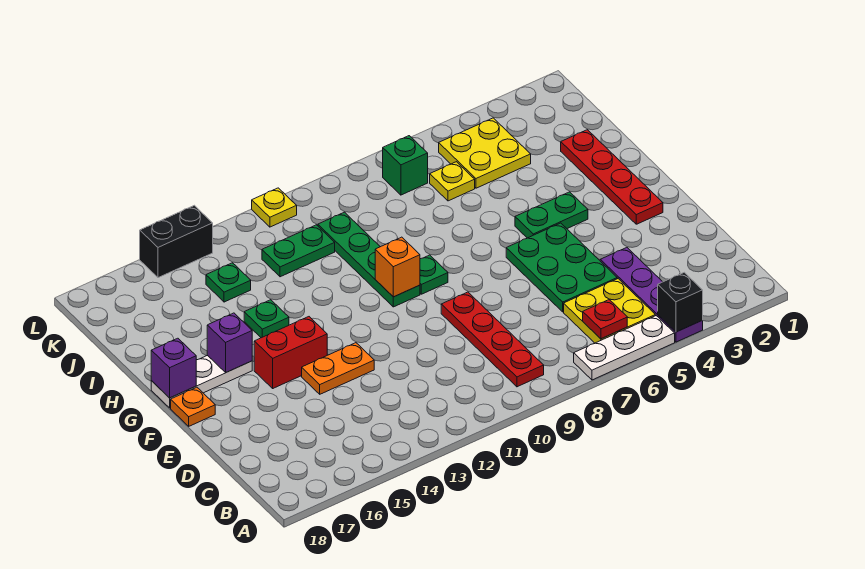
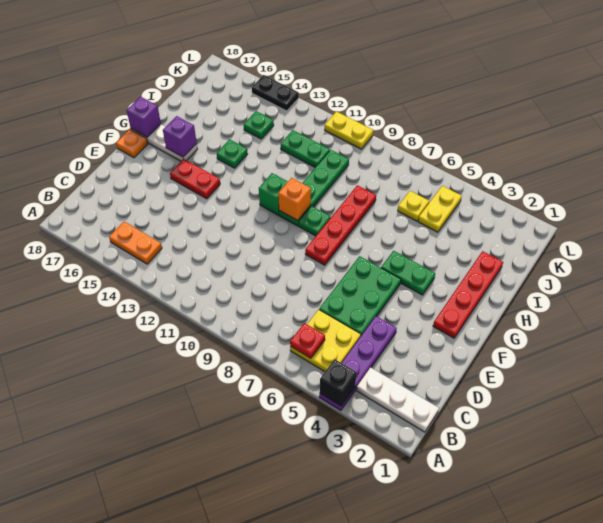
white plate A5:A7 level 1 -> white plate B1:B3 level 1
red plate B9:E9 level 1 -> red plate F8:I8 level 1
orange plate E13:E14 level 1 -> orange plate B14:B15 level 1
red brick F14:F15 level 1 -> red plate F14:F15 level 1
yellow plate J4:K5 level 1 -> yellow plate J5:K5 level 1
green brick K7 level 1 -> green brick G11 level 1
yellow plate L11 level 1 -> yellow plate L10:L11 level 1
black brick L14:L15 level 1 -> black plate L14:L15 level 1

